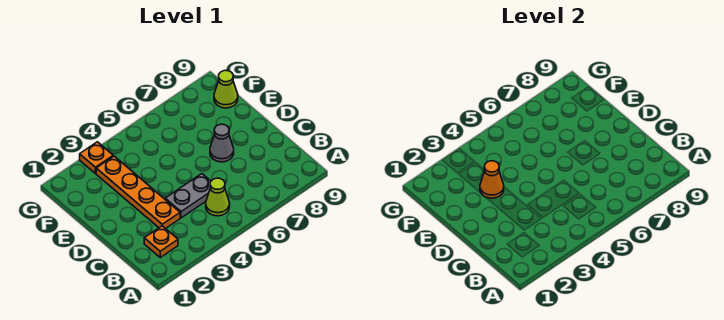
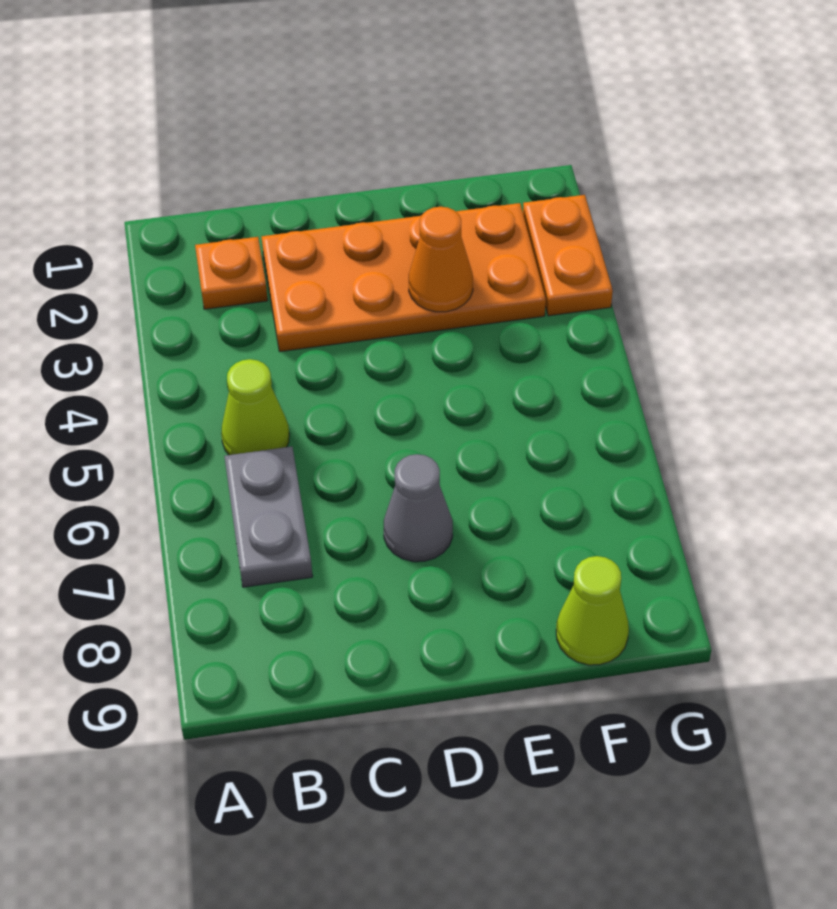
orange plate C3:F3 level 1 -> orange plate C2:F3 level 1
grey plate C4:C5 level 1 -> grey plate B6:B7 level 1
orange plate G3 level 1 -> orange plate G2:G3 level 1

